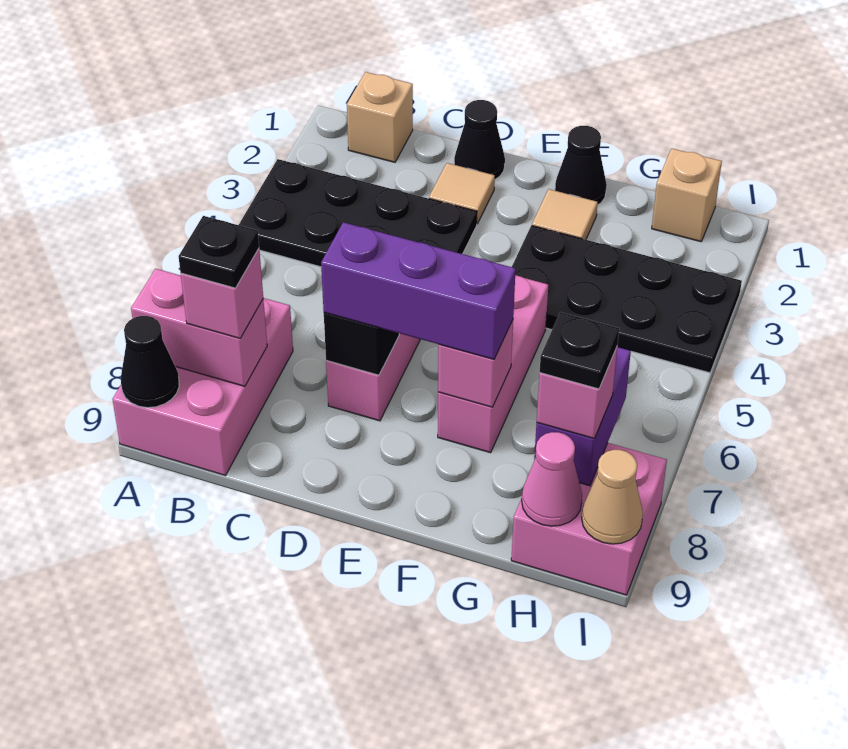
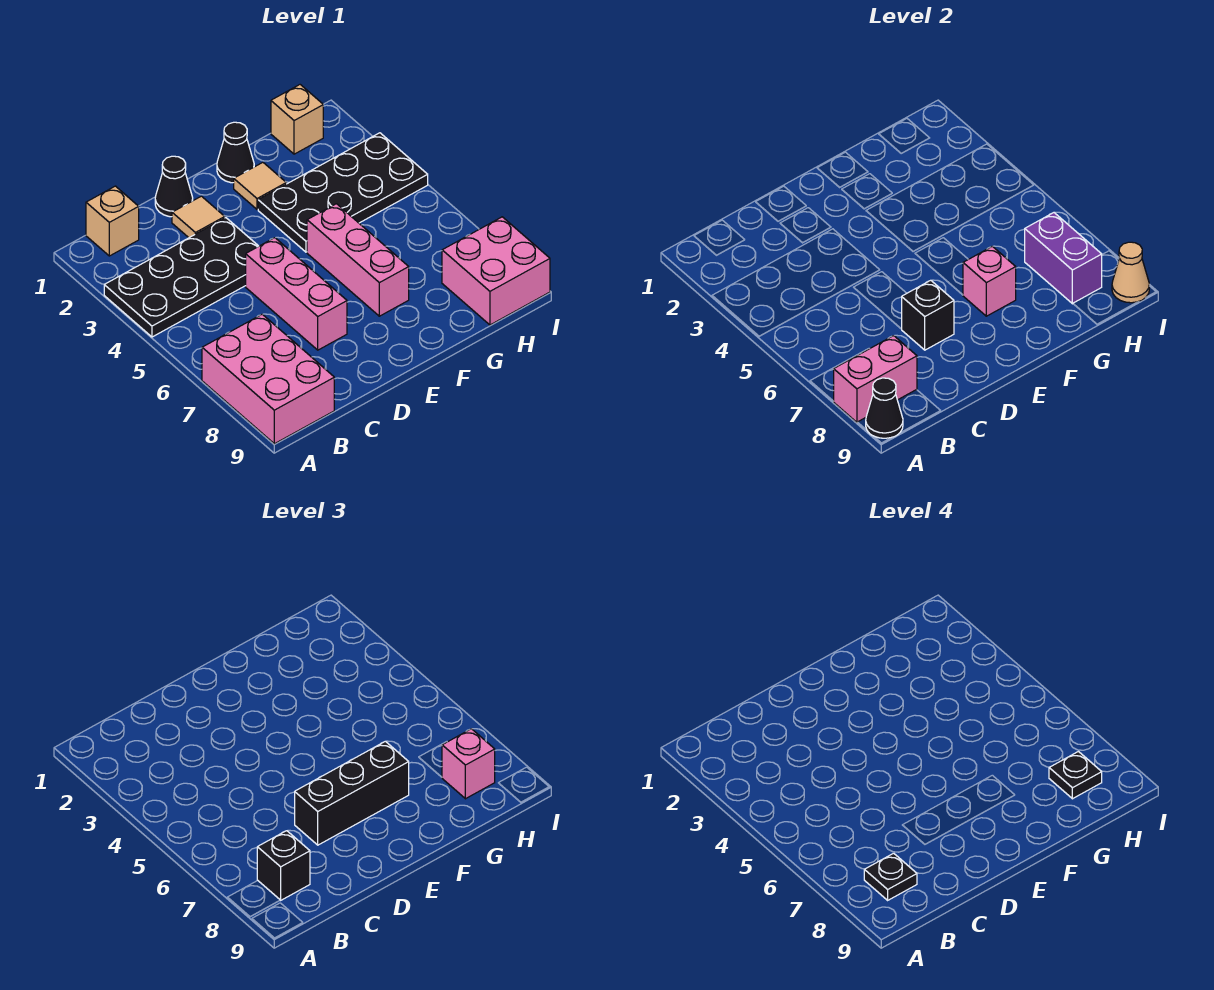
pink brick B8 level 3 -> black brick B8 level 3
purple brick D7:F7 level 3 -> black brick D7:F7 level 3
pink cone H9 level 2 -> none

